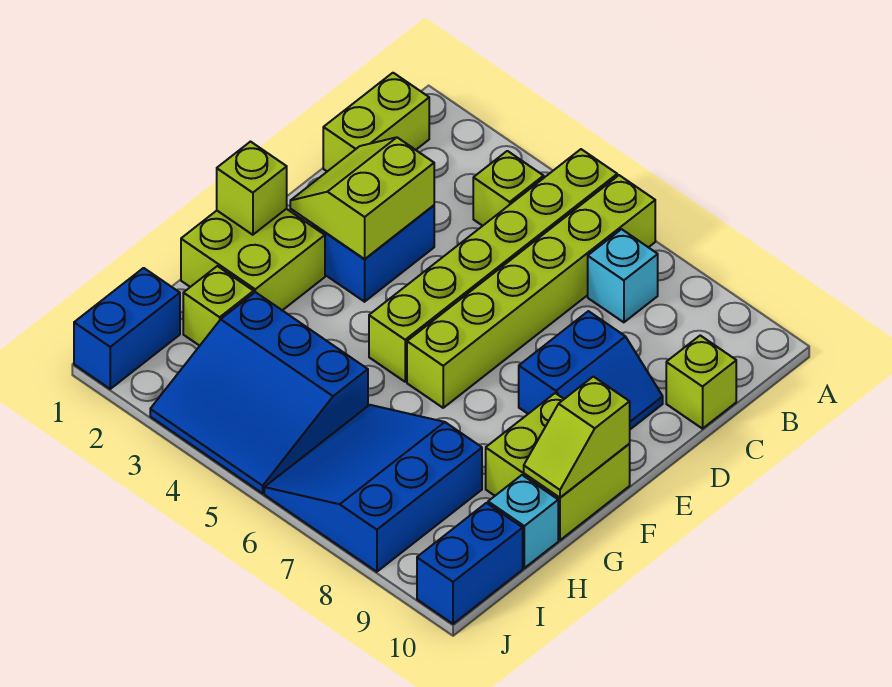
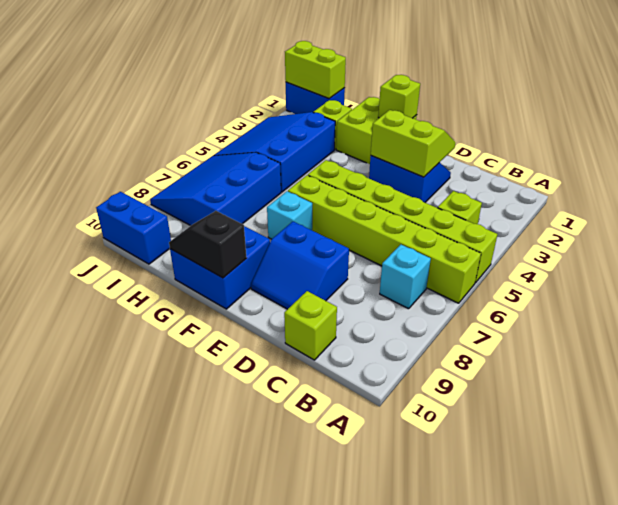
lime brick B1:C1 level 1 -> lime brick I1:J1 level 2
lime brick F9:G10 level 1 -> blue brick F9:G10 level 1
lime slope F10:G10 level 2 top F -> black slope F10:G10 level 2 top F
blue slope H6:J8 level 1 top 8 -> blue slope H6:J8 level 1 top H
cyan brick H10 level 1 -> cyan brick F7 level 1

